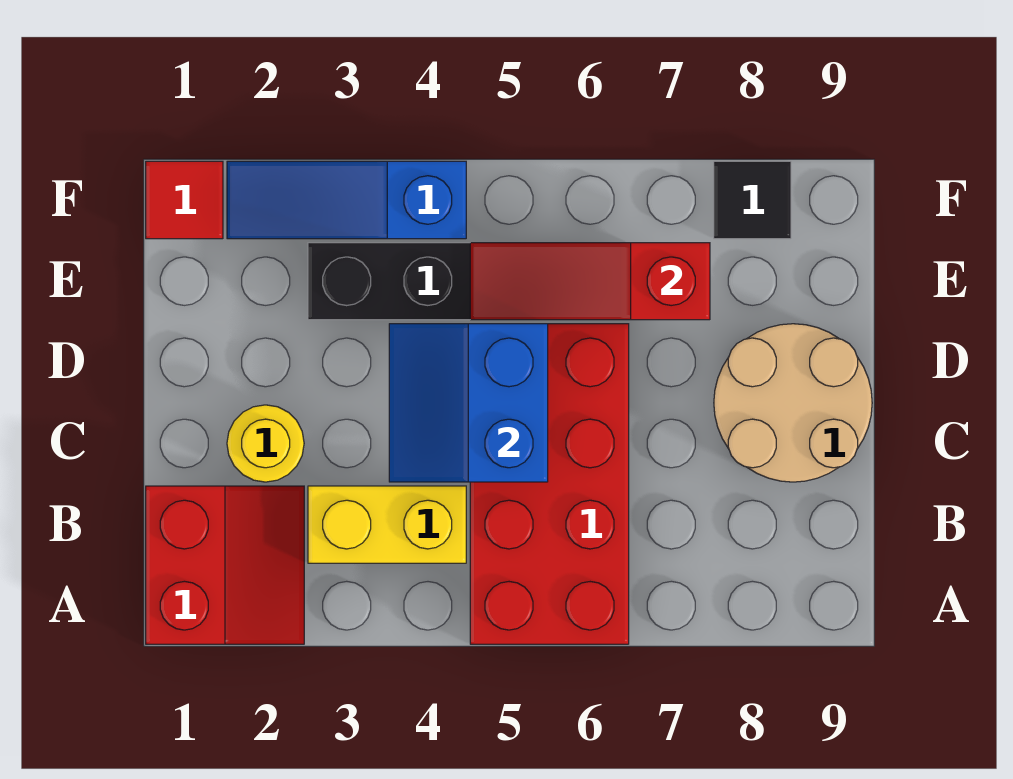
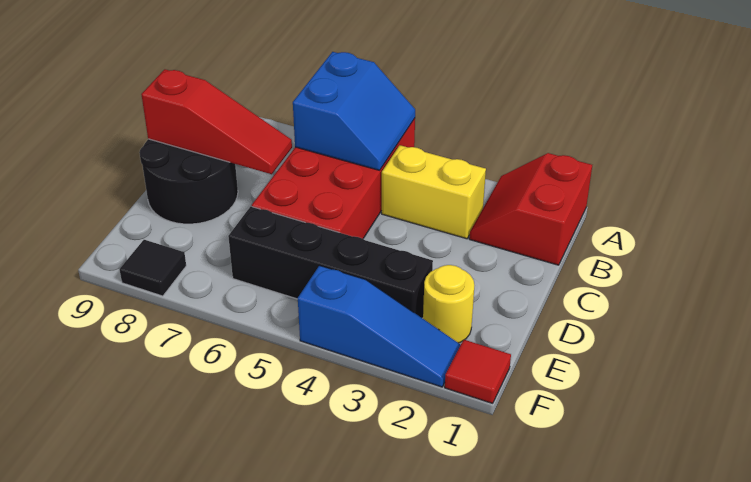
yellow round brick C2 level 1 -> yellow round brick E2 level 1
blue slope C4:D5 level 2 top 5 -> blue slope A5:B6 level 2 top 6
tan round brick C8:D9 level 1 -> black round brick C8:D9 level 1
red slope E5:E7 level 2 top 7 -> red slope C7:C9 level 2 top 9

